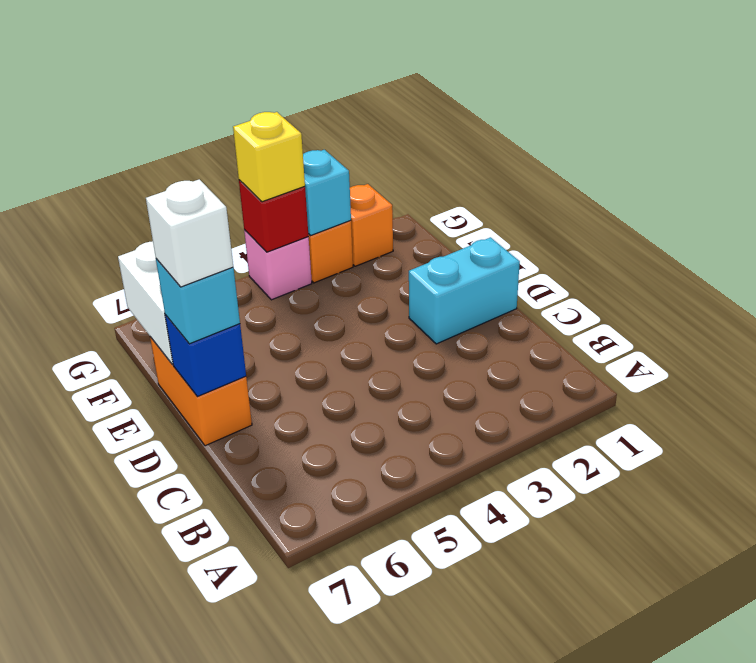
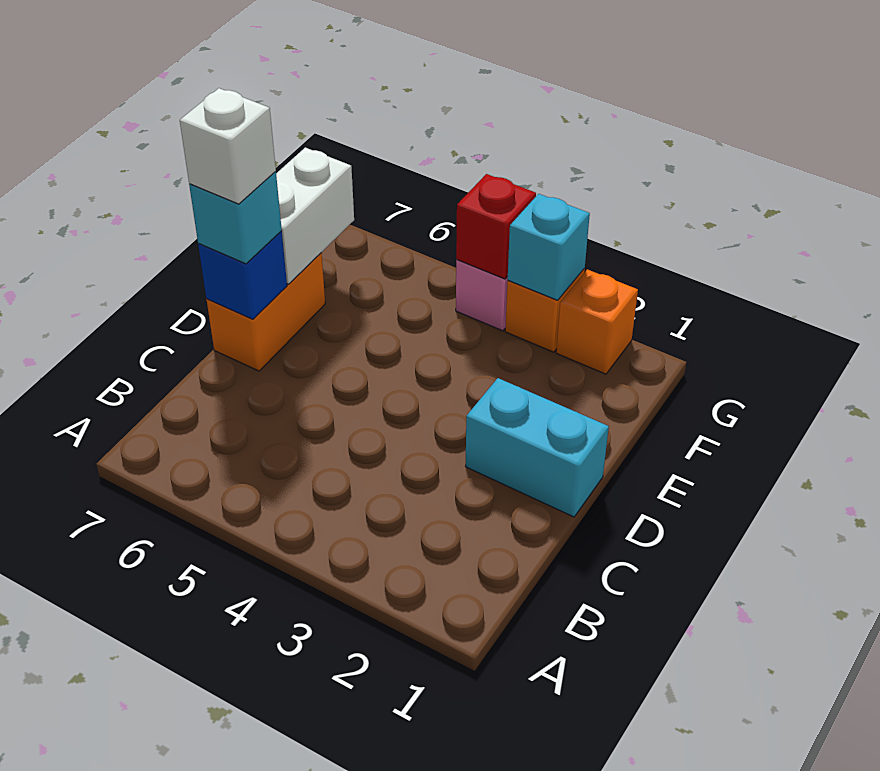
yellow brick G4 level 3 -> none

